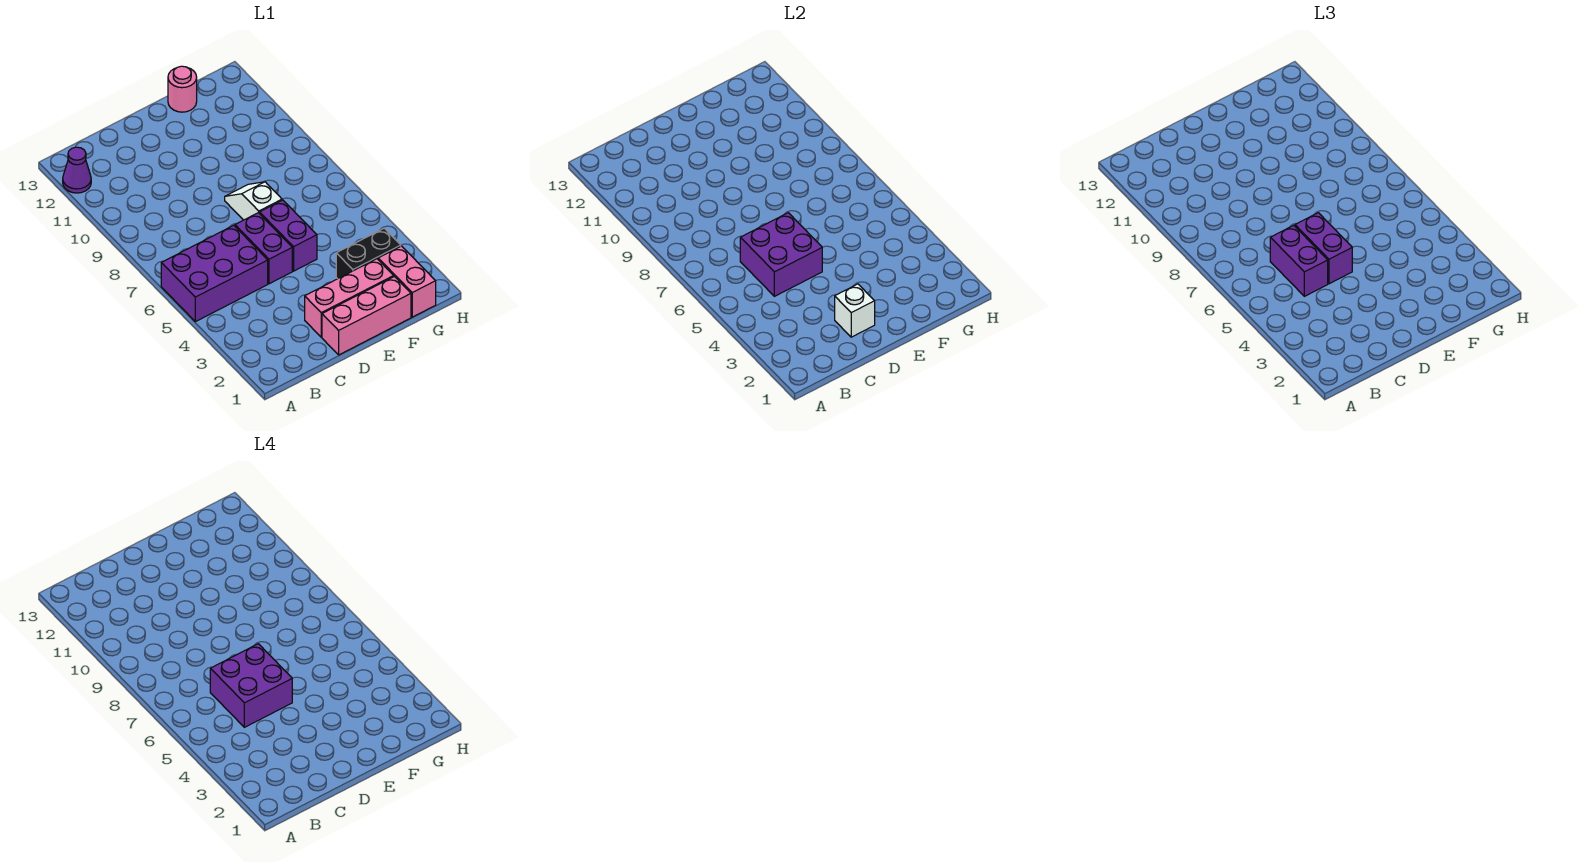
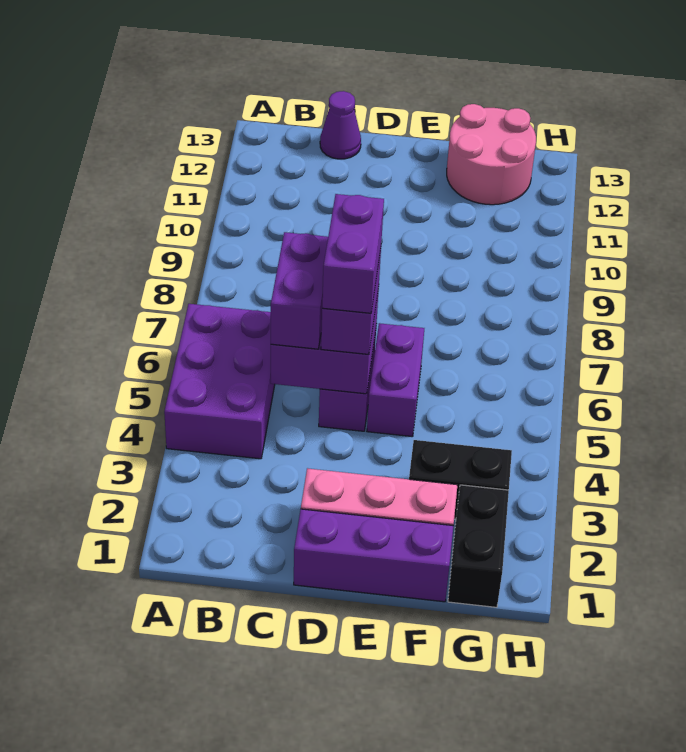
purple brick A5:C6 level 1 -> purple brick A4:B6 level 1
purple cone A12 level 1 -> purple cone C13 level 1
purple brick C5:D6 level 4 -> purple brick D5:D6 level 4
pink brick D1:F1 level 1 -> purple brick D1:F1 level 1
white brick D2 level 2 -> none
white slope E7:E8 level 1 top 7 -> none
pink round brick F13 level 1 -> pink round brick F12:G13 level 1
pink brick G1:G2 level 1 -> black brick G1:G2 level 1

